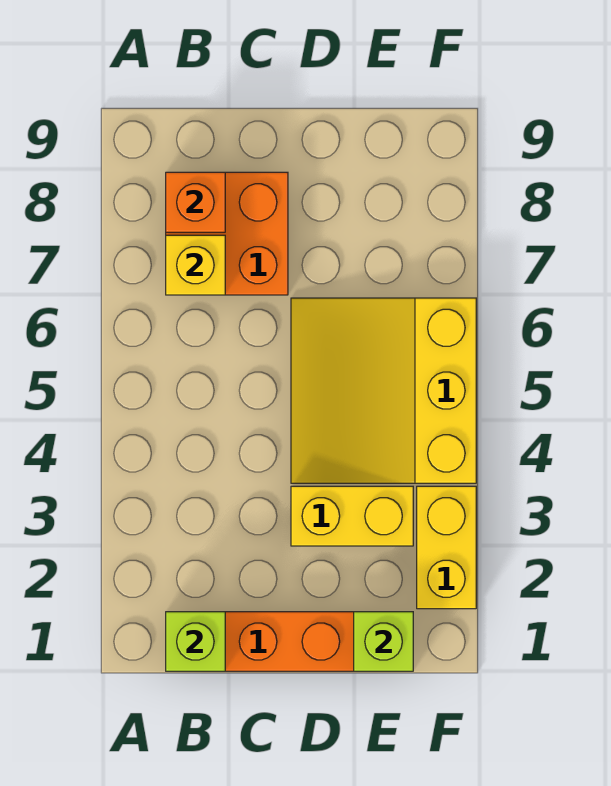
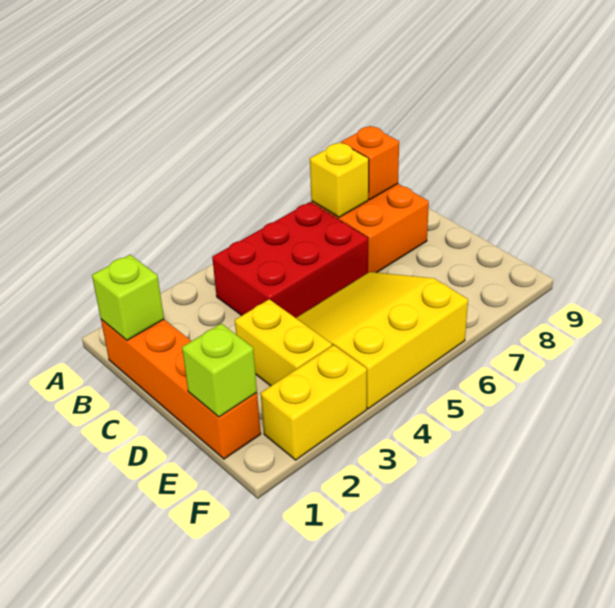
none -> red brick B4:C6 level 1

